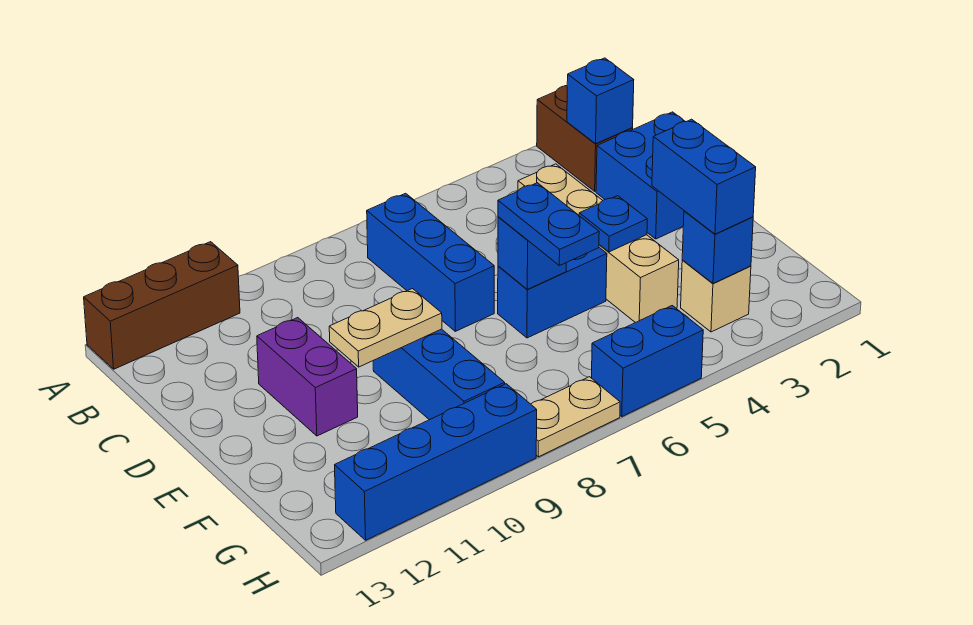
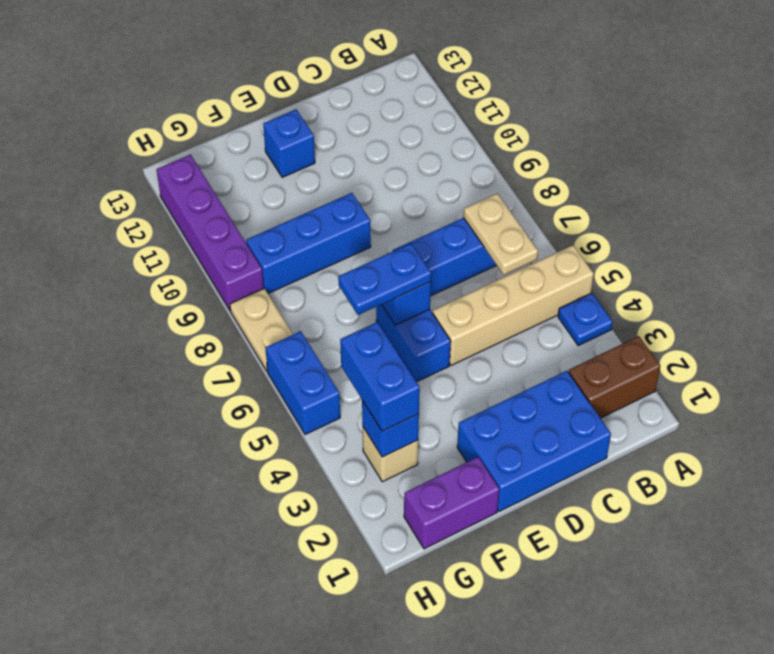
brown brick A11:A13 level 1 -> none
blue brick B2 level 2 -> blue brick E12 level 1
blue brick C1:D2 level 1 -> blue brick C1:E2 level 1
tan brick C4:F4 level 1 -> tan brick A5:D5 level 1
purple brick D11:E11 level 1 -> purple brick F1:G1 level 1
blue plate E4 level 2 -> blue plate A4 level 1
tan plate E9:E10 level 2 -> tan plate B6:B7 level 2
blue brick F3:G3 level 3 -> blue brick G3:G4 level 3
blue brick H9:H12 level 1 -> purple brick H9:H12 level 1

